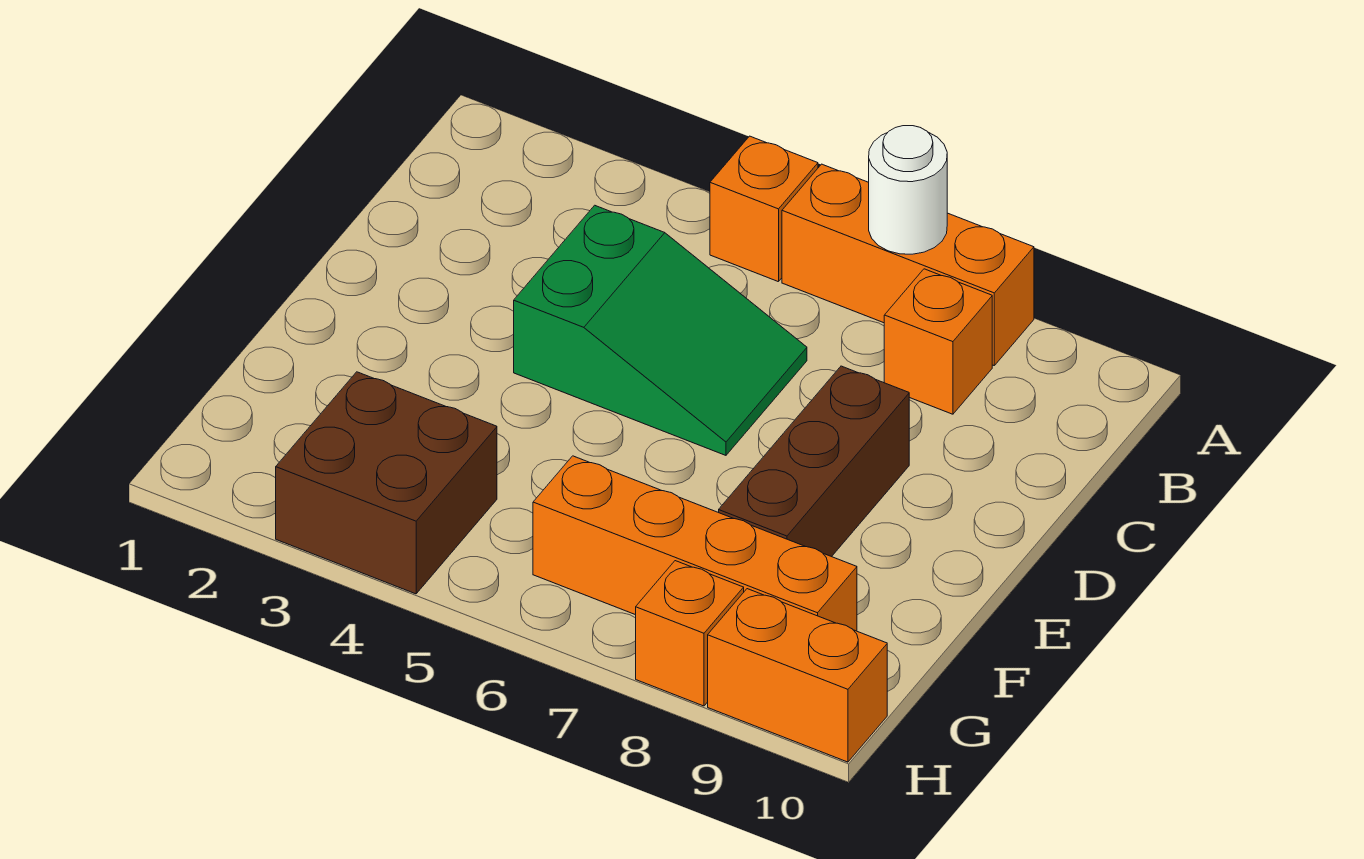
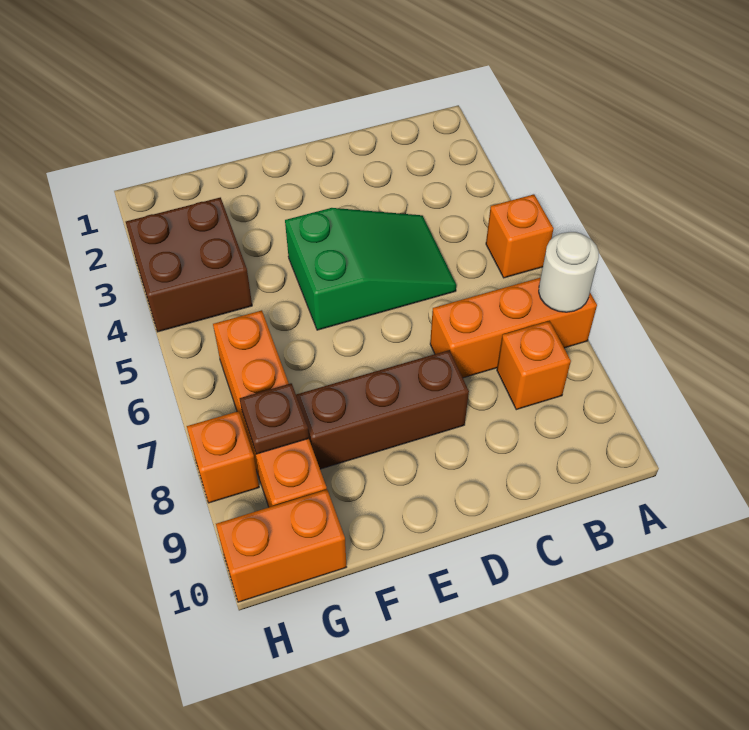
orange brick A6:A8 level 1 -> orange brick A7:C7 level 1
green slope C4:D6 level 1 top 4 -> green slope C4:E5 level 1 top E
none -> brown plate G8 level 2
orange brick H9:H10 level 1 -> orange brick G10:H10 level 1

